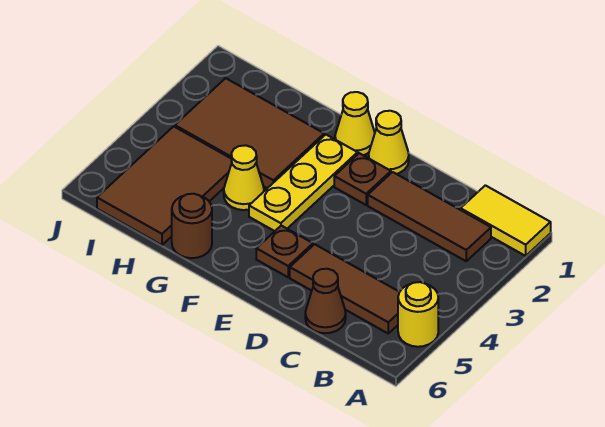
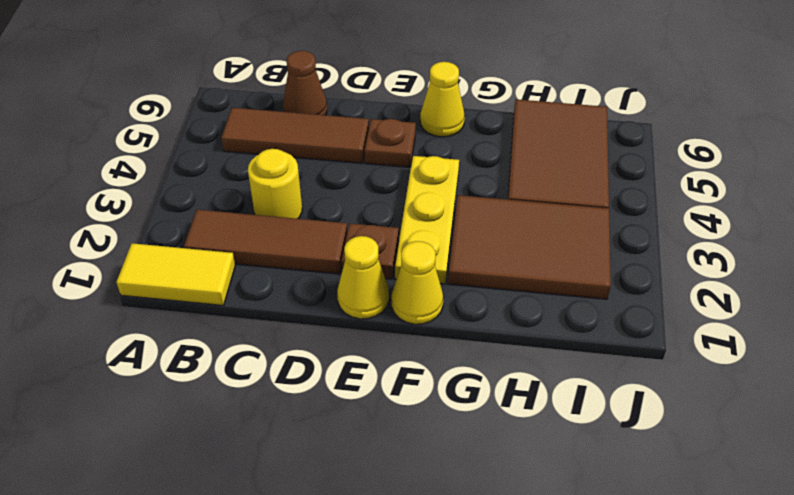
yellow round brick A5 level 1 -> yellow round brick C3 level 1
yellow cone G4 level 1 -> yellow cone F6 level 1
brown round brick G6 level 1 -> none

